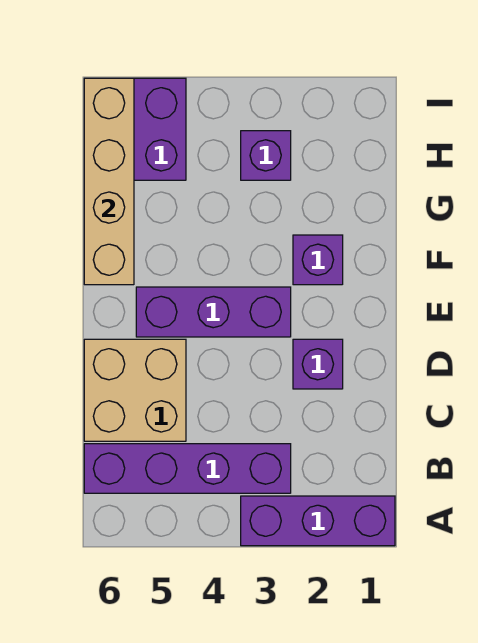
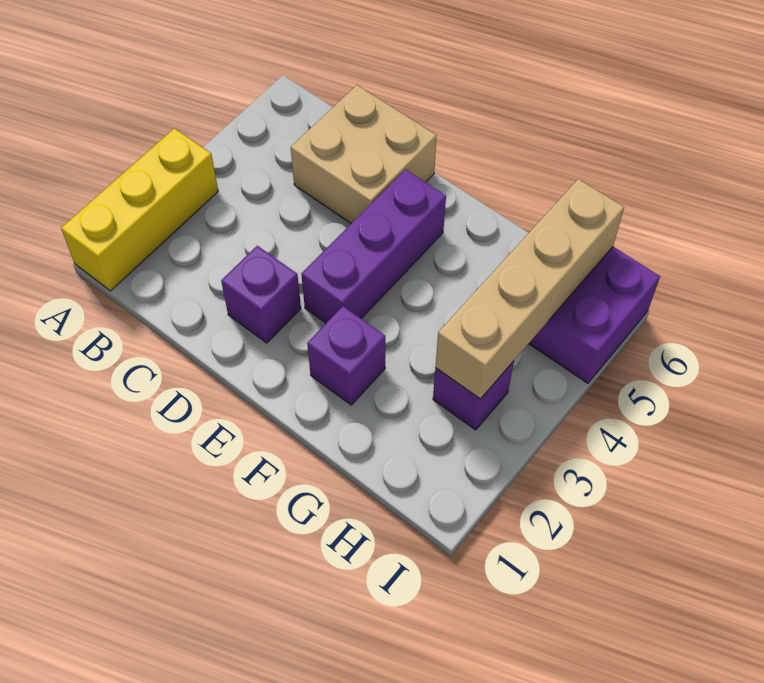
purple brick A1:A3 level 1 -> yellow brick A1:A3 level 1
purple brick B3:B6 level 1 -> none
tan brick F6:I6 level 2 -> tan brick H3:H6 level 2

